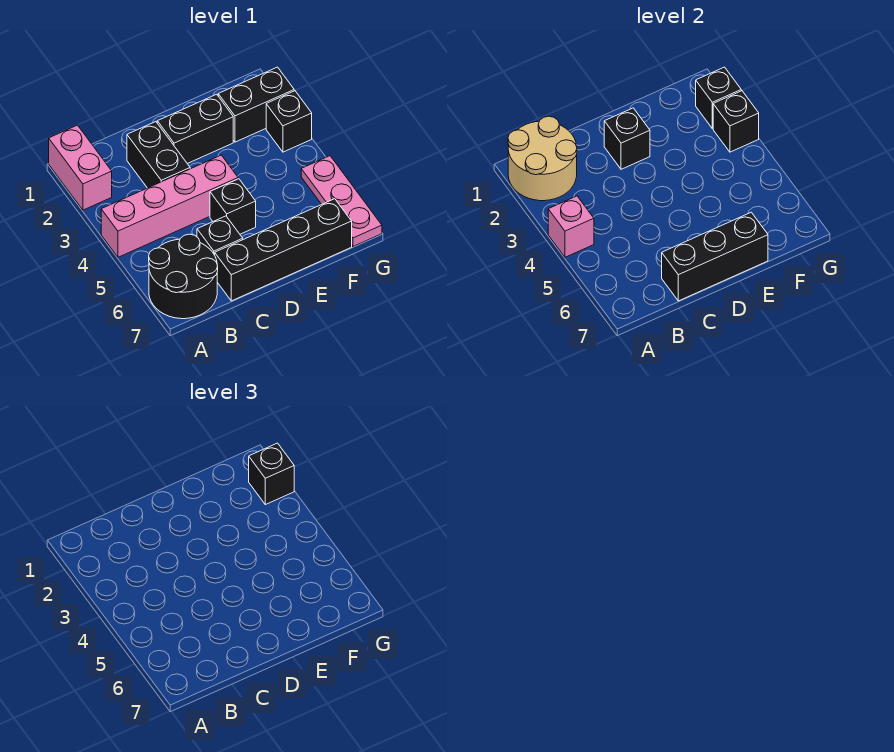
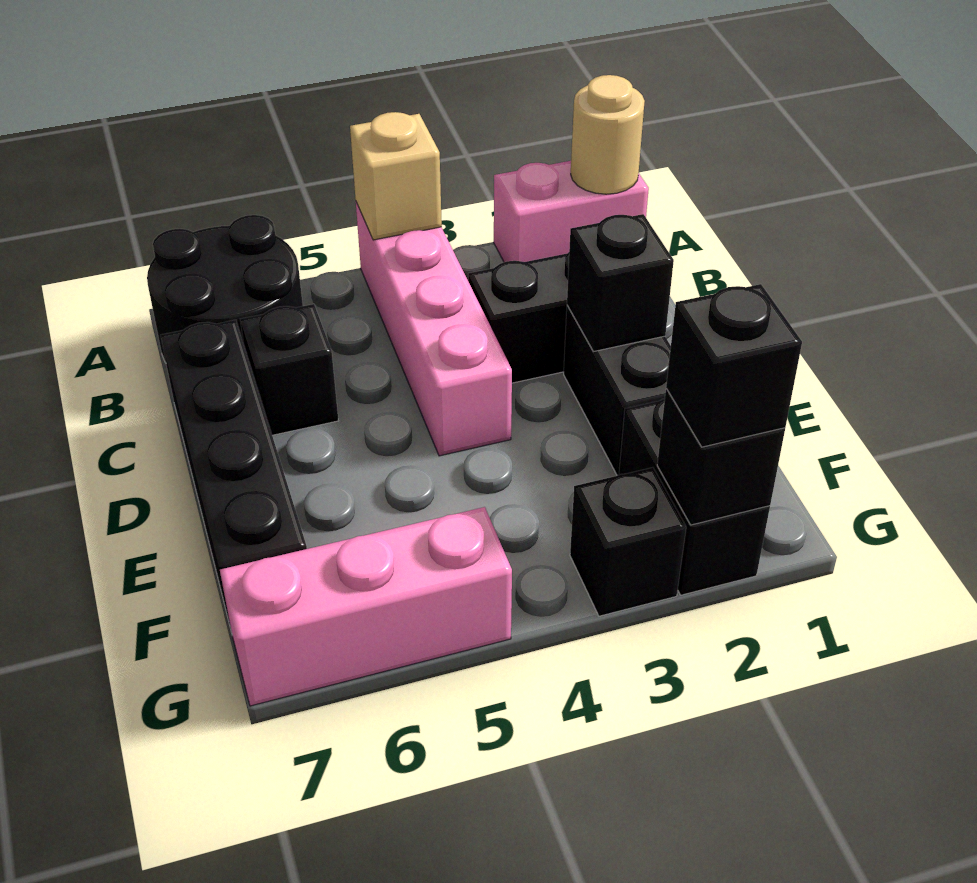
tan round brick A1:B2 level 2 -> tan round brick A1 level 2
pink brick A4 level 2 -> tan brick A4 level 2
black brick C7:E7 level 2 -> none
black brick D5 level 1 -> none
black brick G3 level 2 -> none
pink plate G5:G7 level 1 -> pink brick G5:G7 level 1

